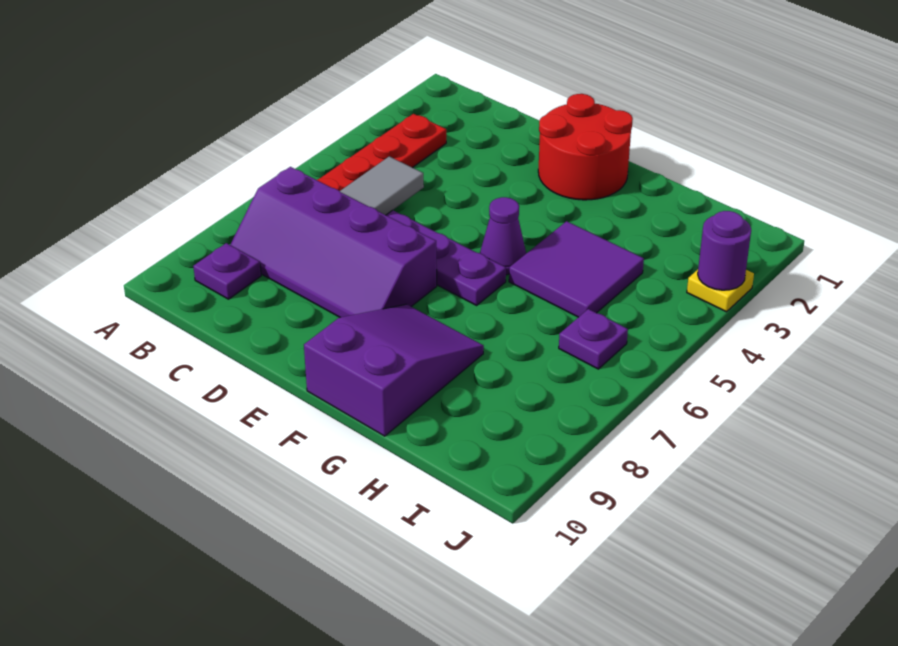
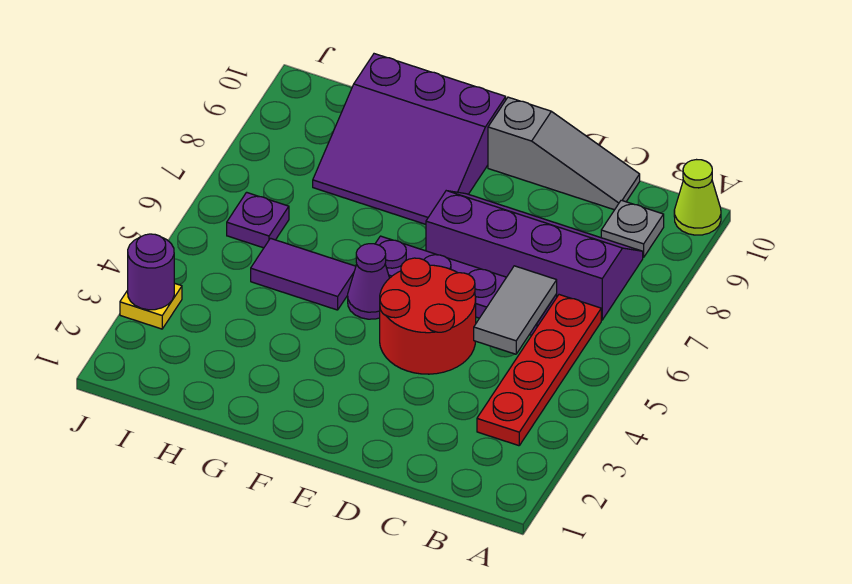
none -> lime cone A10 level 1
purple plate B9 level 1 -> grey plate B9 level 1
none -> grey slope C10:E10 level 1 top E
red round brick E1:F2 level 1 -> red round brick D4:E5 level 1
purple slope F8:G10 level 1 top 10 -> purple slope F8:H10 level 1 top 10
purple tile G4:H5 level 1 -> purple tile G5:H5 level 1

